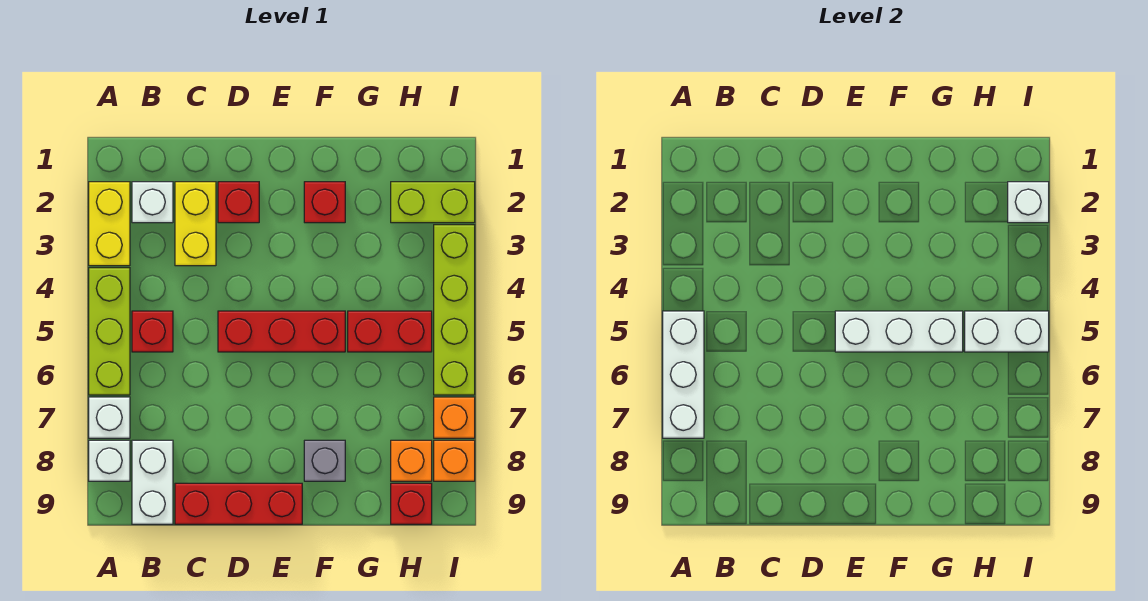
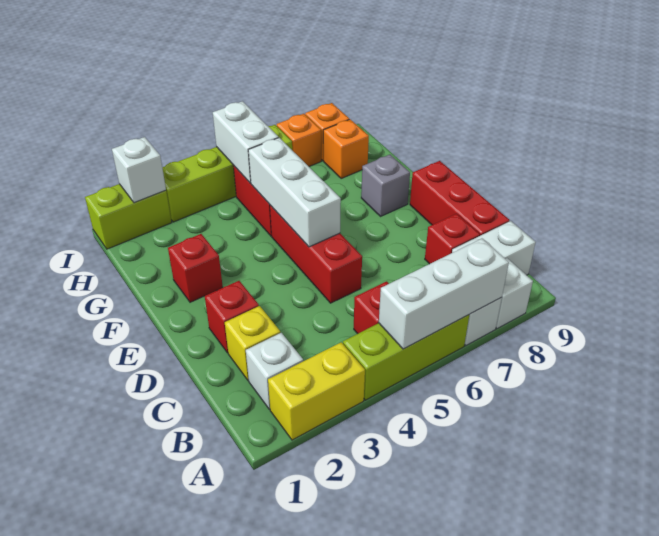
yellow brick C2:C3 level 1 -> yellow brick C2 level 1
lime brick H2:I2 level 1 -> lime brick I1:I2 level 1
red brick H9 level 1 -> red brick C8 level 1

